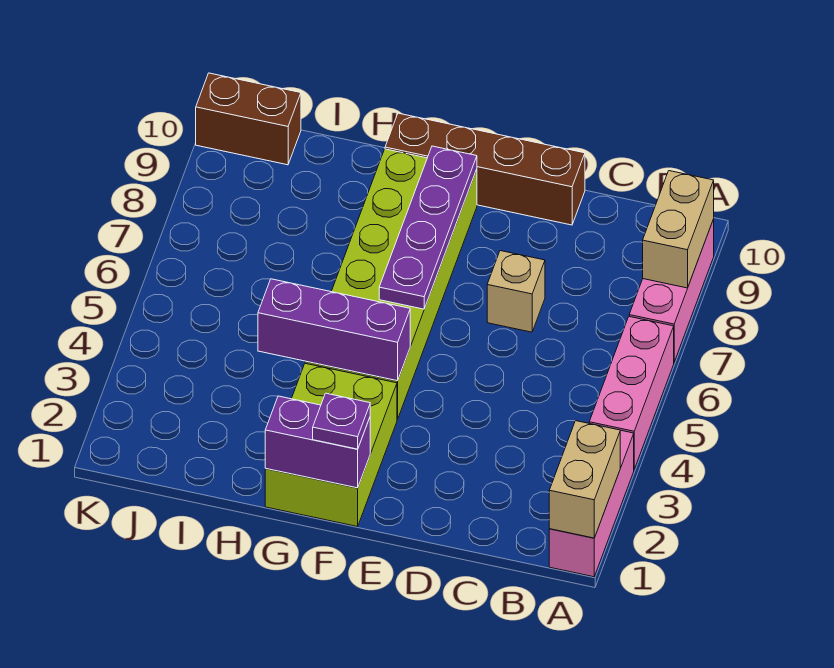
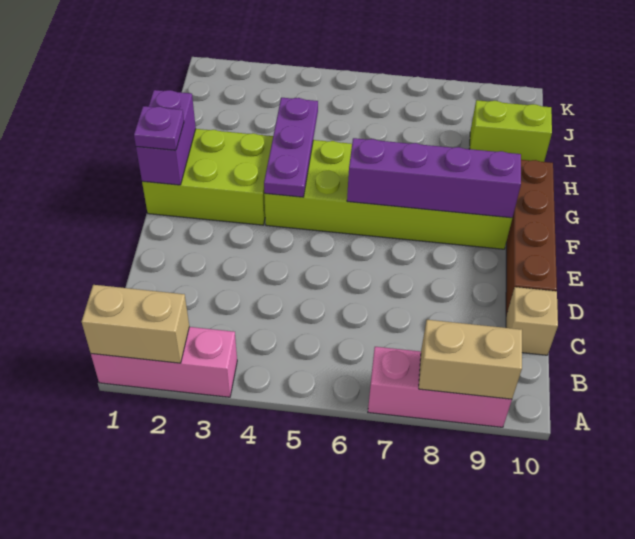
pink brick A4:A6 level 1 -> none
tan brick D7 level 1 -> tan brick C10 level 1
purple brick F4:H4 level 2 -> purple plate F4:H4 level 2
purple plate F6:F9 level 2 -> purple brick F6:F9 level 2
none -> lime brick I9:I10 level 1
brown brick J10:K10 level 1 -> none

